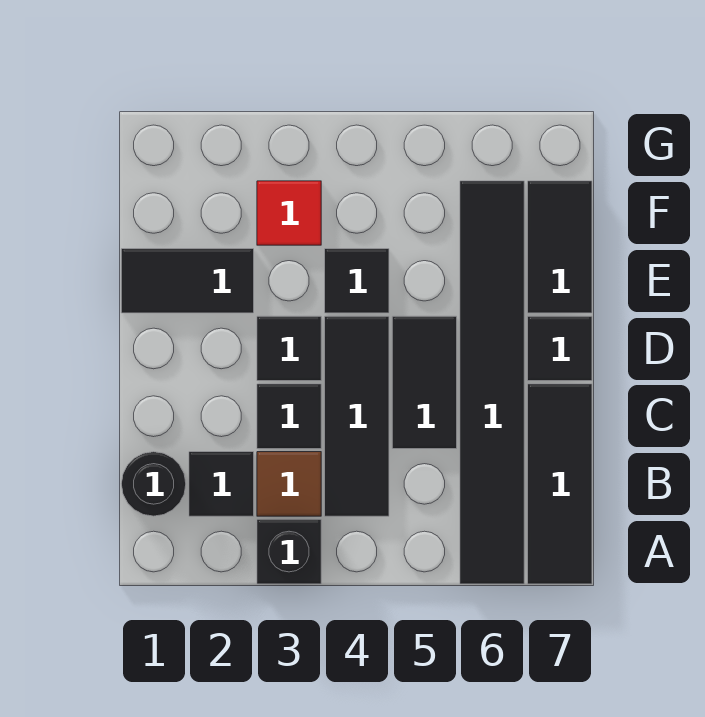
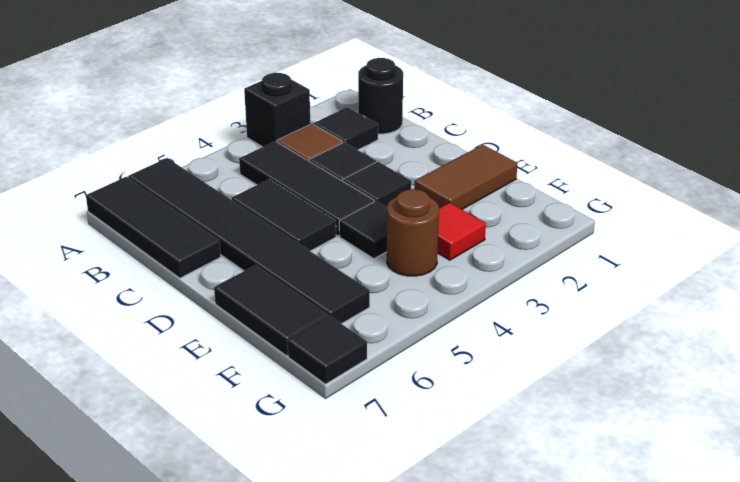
black tile D7 level 1 -> black tile G7 level 1
black tile E1:E2 level 1 -> brown tile E1:E2 level 1
none -> brown round brick F4 level 1

